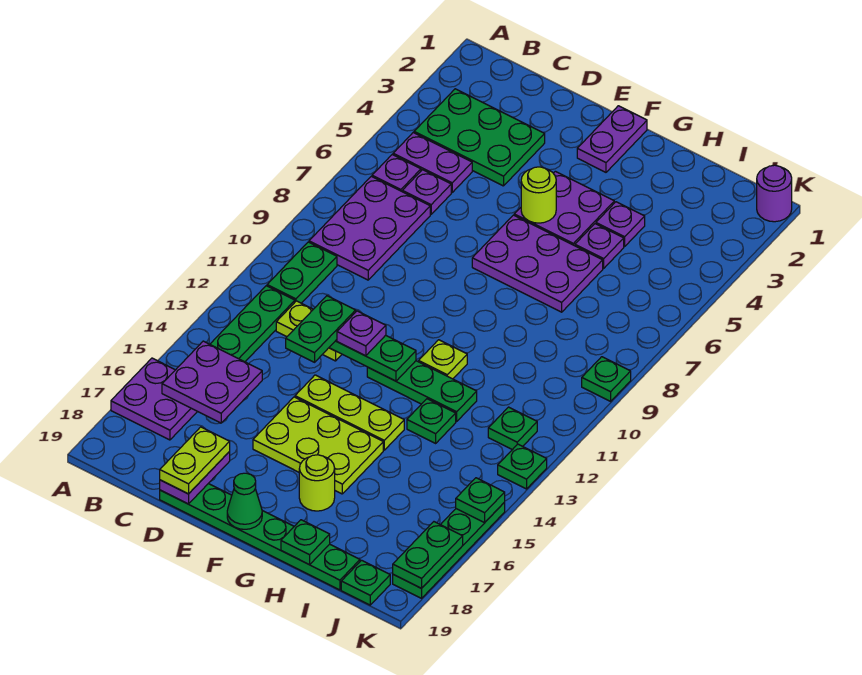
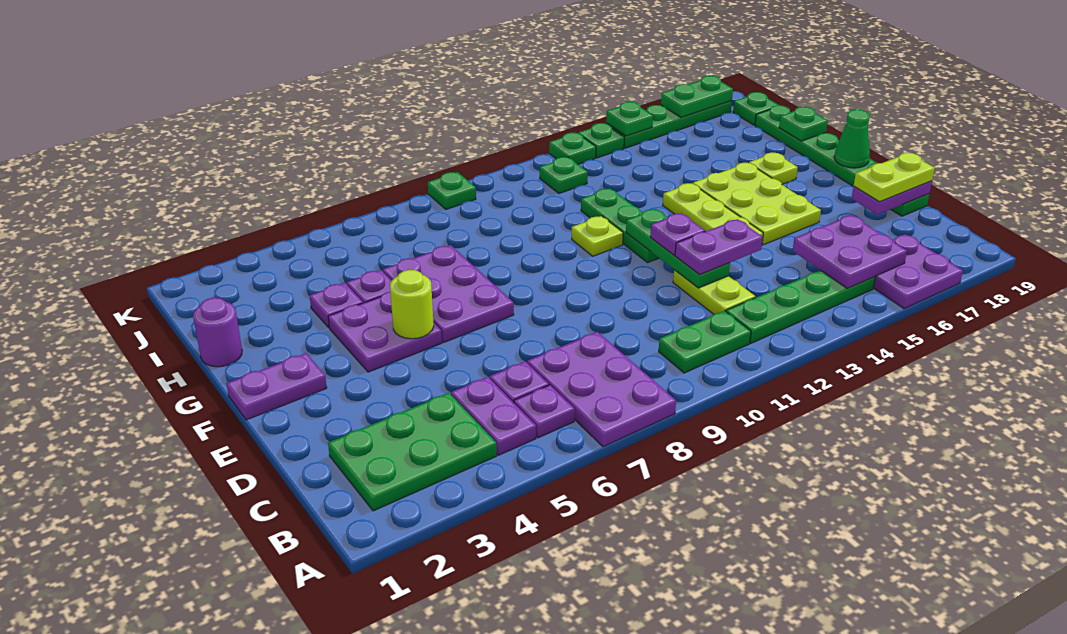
green plate B3:D4 level 1 -> green plate B2:C4 level 1
purple plate B7:C9 level 1 -> purple plate A7:C8 level 1
green plate D12:D13 level 3 -> purple plate D12:D13 level 3
lime round brick G17 level 1 -> lime plate G17 level 1
green plate H13 level 1 -> green plate K14 level 1
purple round brick K1 level 1 -> purple round brick H1 level 1

